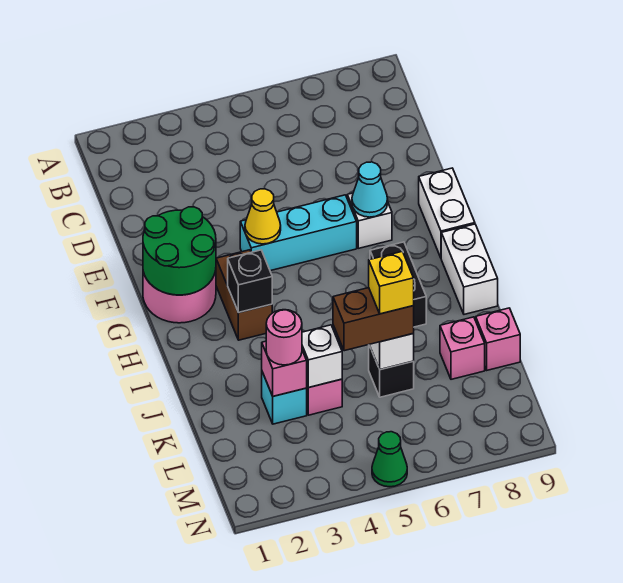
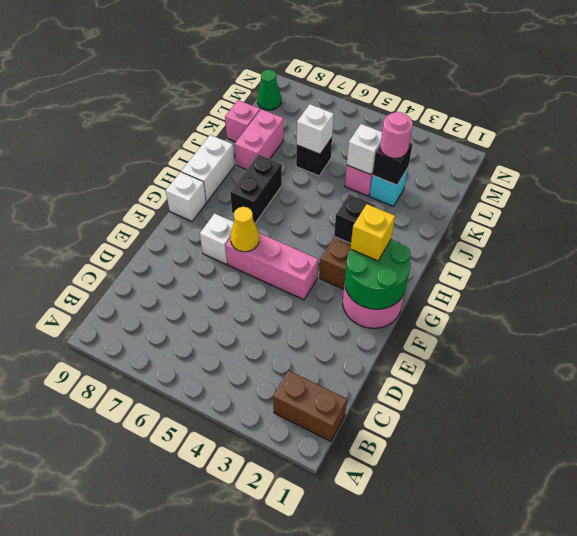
cyan brick F4:F6 level 1 -> pink brick F4:F6 level 1
yellow cone F4 level 2 -> yellow cone F6 level 2
cyan cone F7 level 2 -> none
white brick F9:G9 level 1 -> white brick G9 level 1
pink brick K3 level 2 -> black brick K3 level 2
brown brick K5:K6 level 3 -> brown brick B1:B2 level 1
yellow brick K6 level 4 -> yellow brick G2 level 3
pink brick K8 level 1 -> pink brick J8:K8 level 1
green cone N5 level 1 -> green cone M9 level 1

